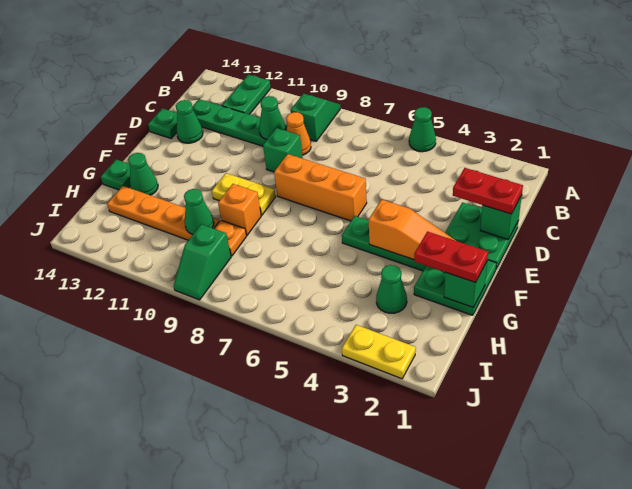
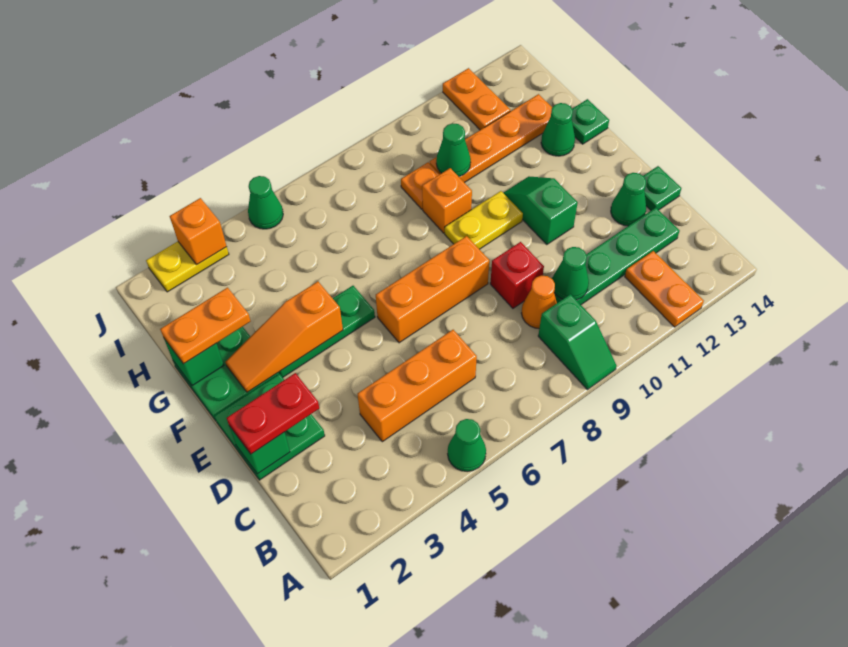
green plate A12:B12 level 1 -> orange plate A12:B12 level 1
none -> orange brick C4:C6 level 1
green brick D9 level 1 -> red brick D9 level 1
red plate G1:G2 level 3 -> orange plate G1:G2 level 3
green cone H3 level 1 -> green cone J5 level 1
green slope I9:J9 level 1 top I -> green slope E11:F11 level 1 top E
none -> orange plate I12:J12 level 1
none -> orange brick J3 level 2

